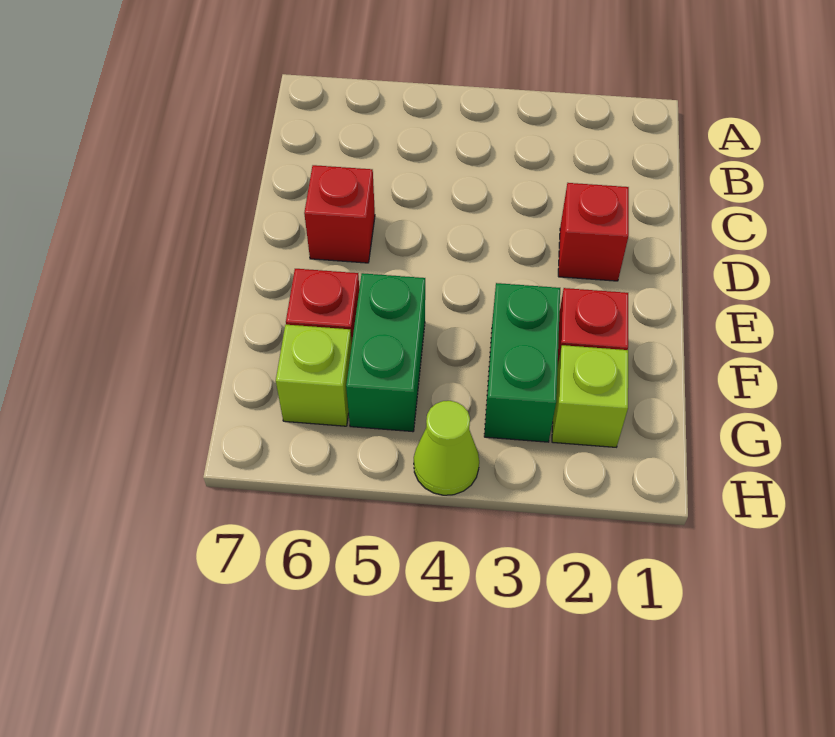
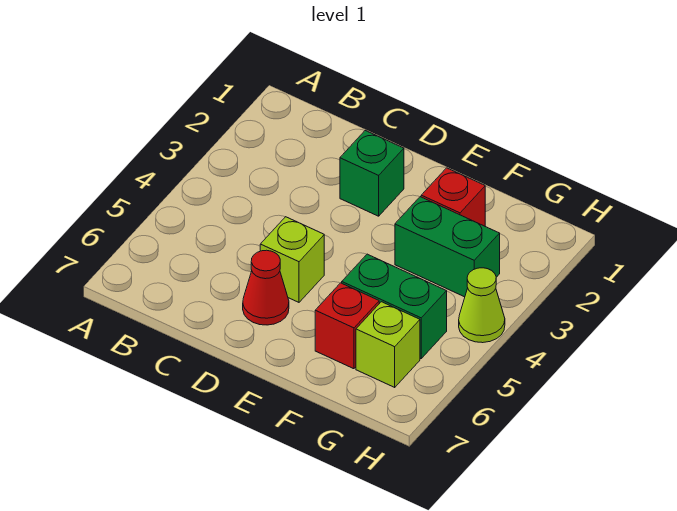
red brick D2 level 1 -> green brick D2 level 1
red brick D6 level 1 -> red cone D6 level 1
lime brick G2 level 1 -> lime brick D5 level 1

